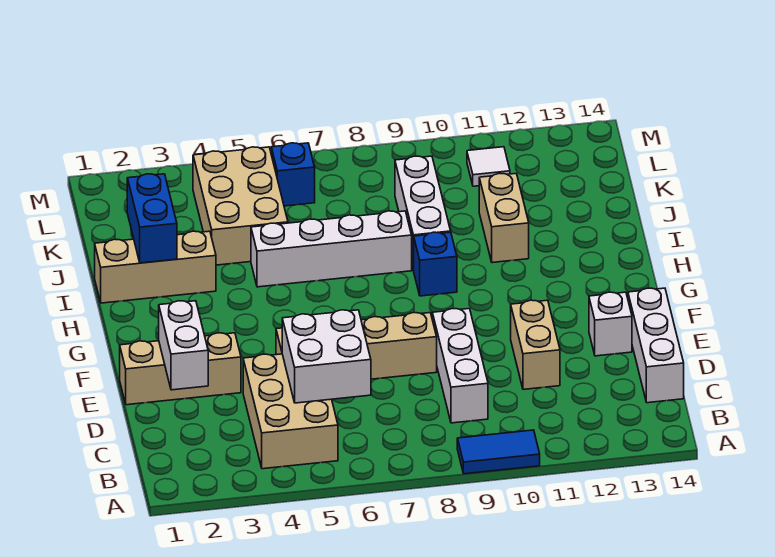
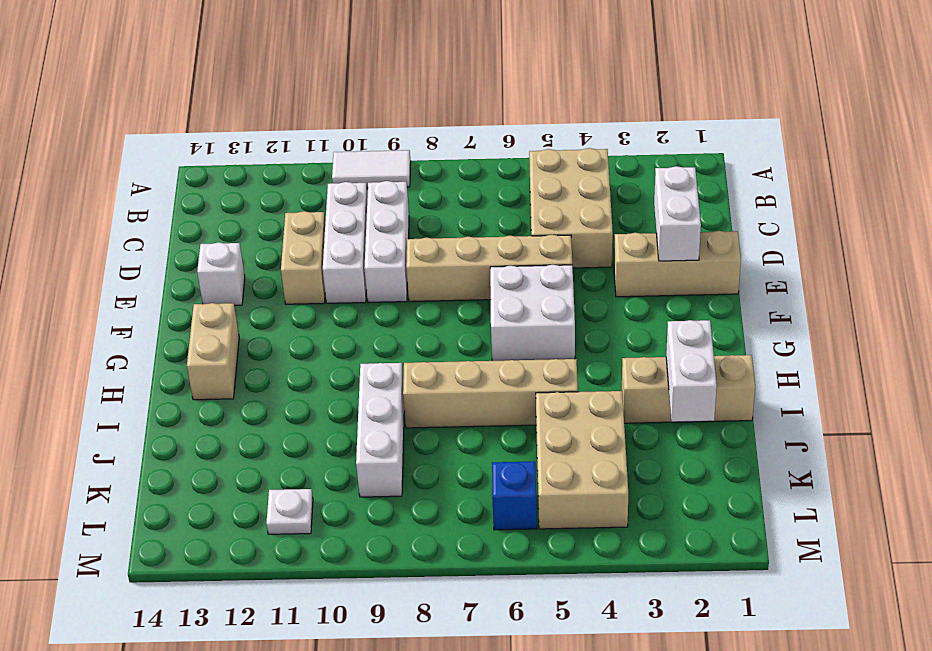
blue tile A9:A10 level 1 -> white tile A9:A10 level 1
white brick C5:D6 level 2 -> white brick F5:G6 level 1
white brick C14:E14 level 1 -> white brick C10:E10 level 1
blue brick H9 level 1 -> none
blue brick I2:J2 level 2 -> white brick I2:J2 level 2
white brick I5:I8 level 1 -> tan brick I5:I8 level 1
tan brick I11:J11 level 1 -> tan brick G13:H13 level 1
white tile L11 level 1 -> white plate L11 level 1

